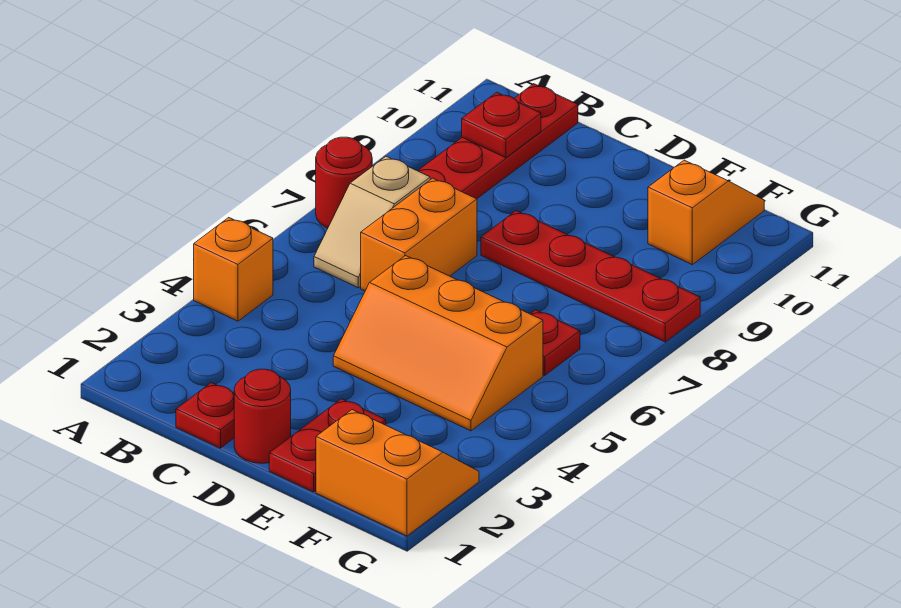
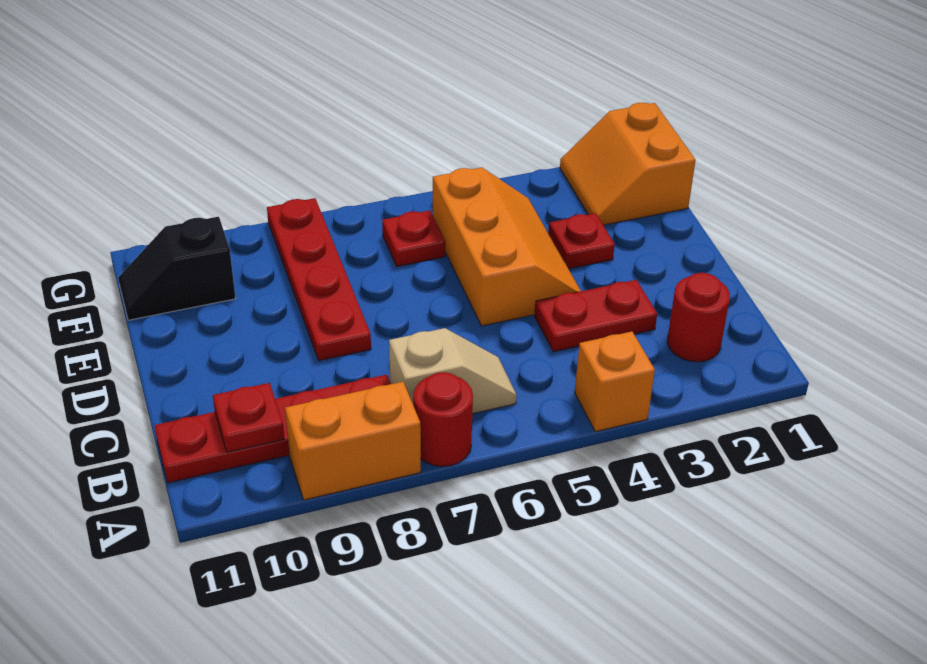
red plate C1 level 1 -> red plate E3 level 1
orange brick C6:C7 level 1 -> orange brick A8:A9 level 1
red round brick D1 level 1 -> red round brick B2 level 1
red plate E1:E2 level 1 -> red plate C3:C4 level 1
orange slope F10:F11 level 1 top 10 -> black slope F10:F11 level 1 top 10

